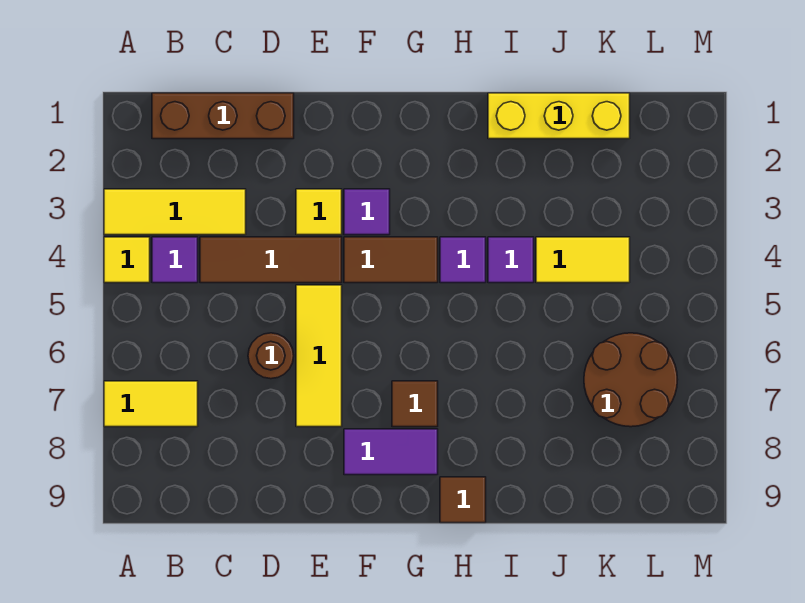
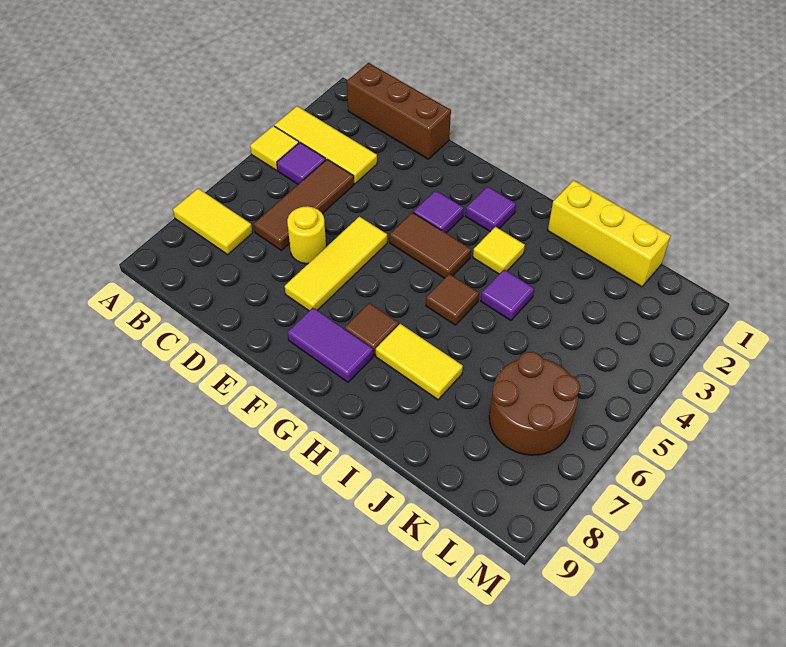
brown tile C4:E4 level 1 -> brown tile C4:C6 level 1
brown round brick D6 level 1 -> yellow round brick D6 level 1
yellow tile E3 level 1 -> yellow tile H3 level 1
purple tile H4 level 1 -> purple tile G2 level 1
brown tile H9 level 1 -> brown tile H5 level 1
yellow tile J4:K4 level 1 -> yellow tile H7:I7 level 1

